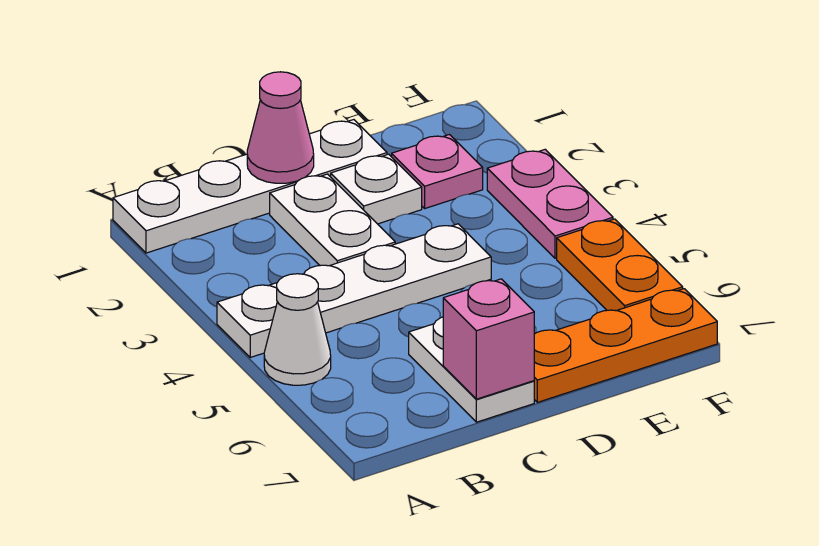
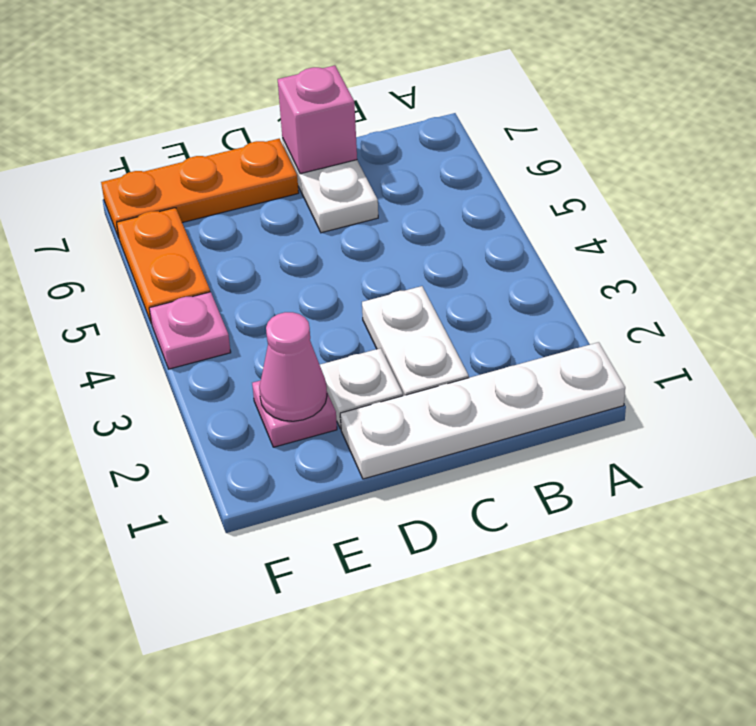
white plate A4:D4 level 1 -> none
white cone A5 level 1 -> none
pink cone C1 level 2 -> pink cone E2 level 2
pink plate F3:F4 level 1 -> pink plate F4 level 1

